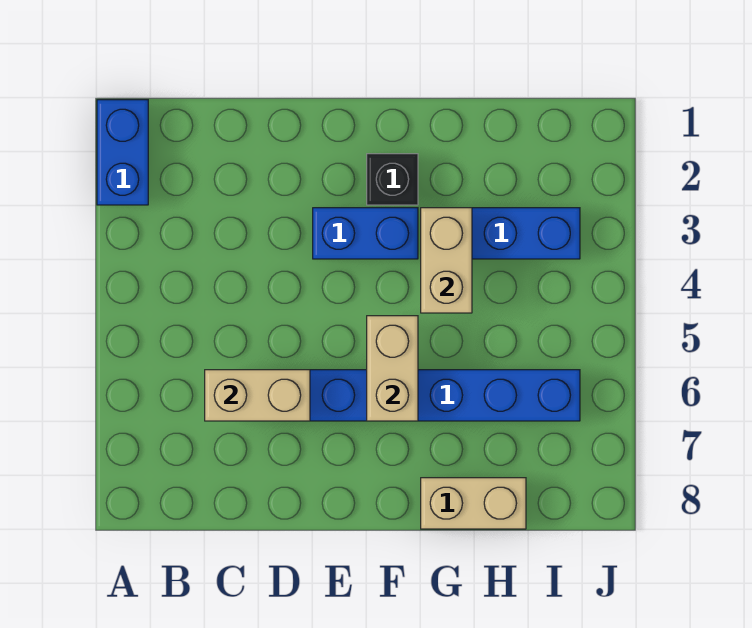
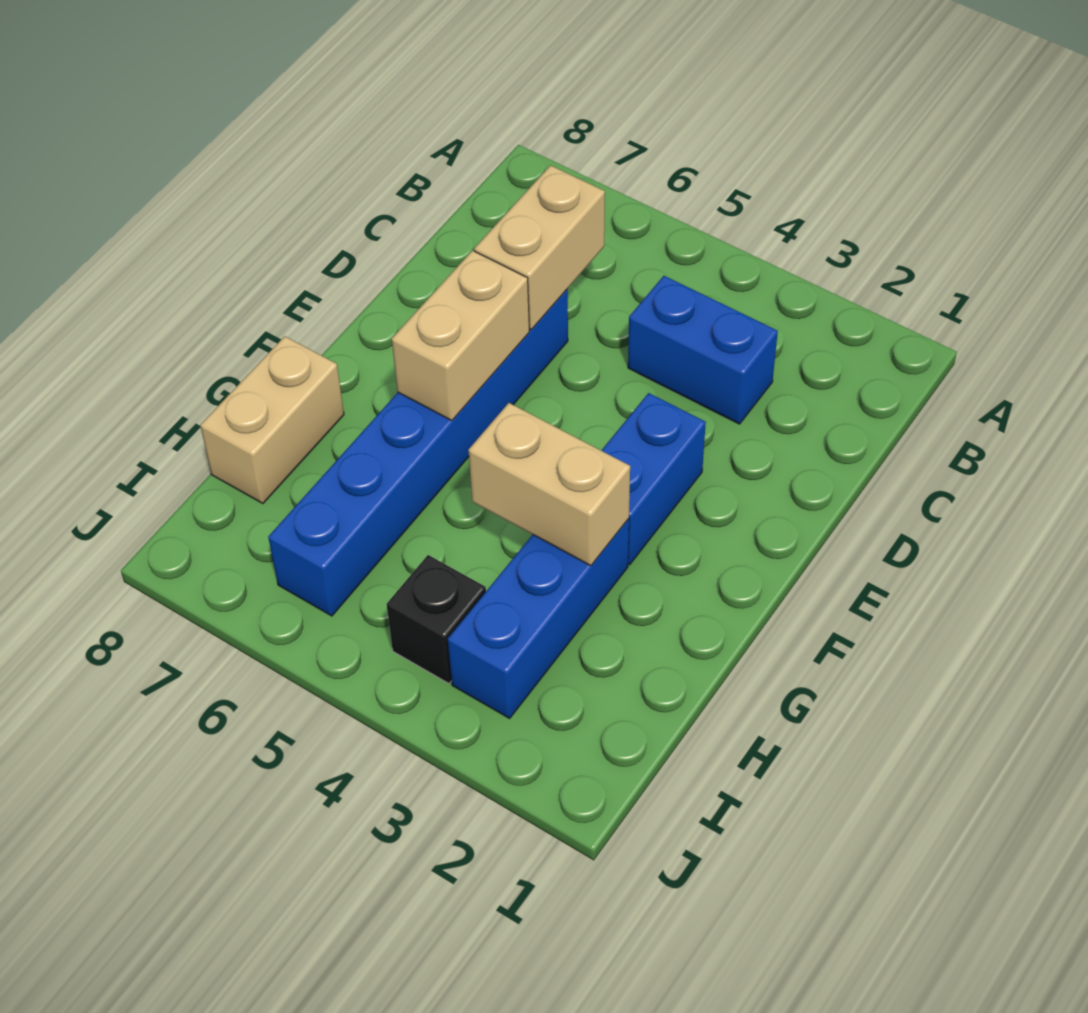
blue brick A1:A2 level 1 -> blue brick C3:C4 level 1
black brick F2 level 1 -> black brick I4 level 1
tan brick F5:F6 level 2 -> tan brick E6:F6 level 2

